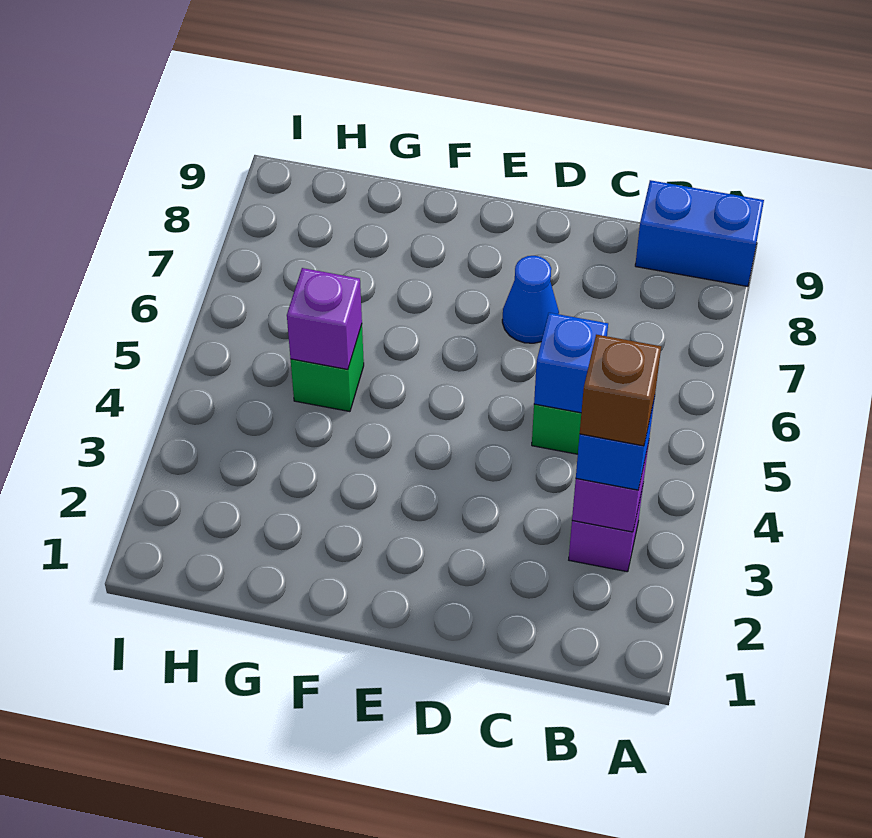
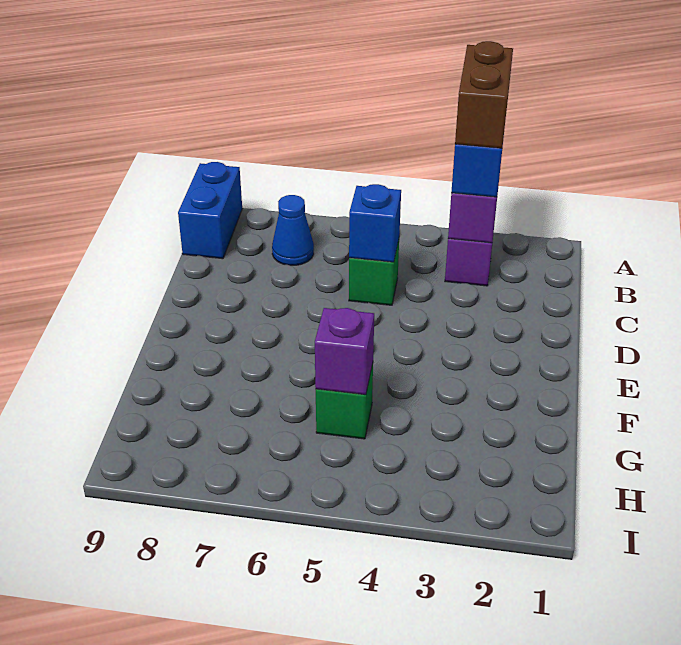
brown brick B3 level 4 -> brown brick A3:B3 level 4
blue cone D7 level 1 -> blue cone B7 level 1

